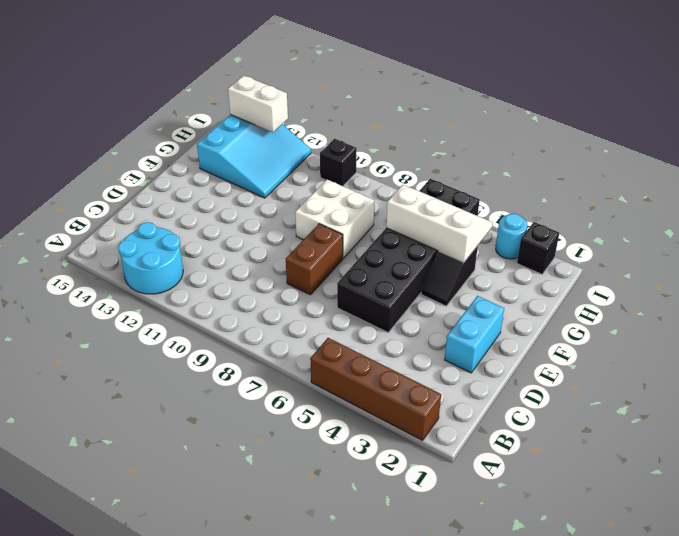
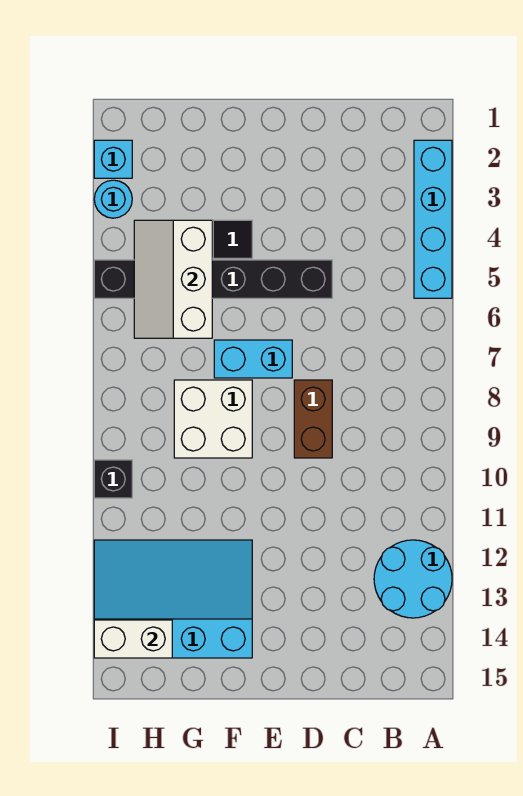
brown brick A2:A5 level 1 -> cyan brick A2:A5 level 1
cyan brick D2:E2 level 1 -> cyan brick E7:F7 level 1
black brick D5:I6 level 1 -> black brick D5:I5 level 1
brown brick D8:E8 level 1 -> brown brick D8:D9 level 1
cyan slope G12:I14 level 1 top 14 -> cyan slope F12:I14 level 1 top 14
black brick I2 level 1 -> cyan brick I2 level 1
white brick I13:I14 level 2 -> white brick H14:I14 level 2

